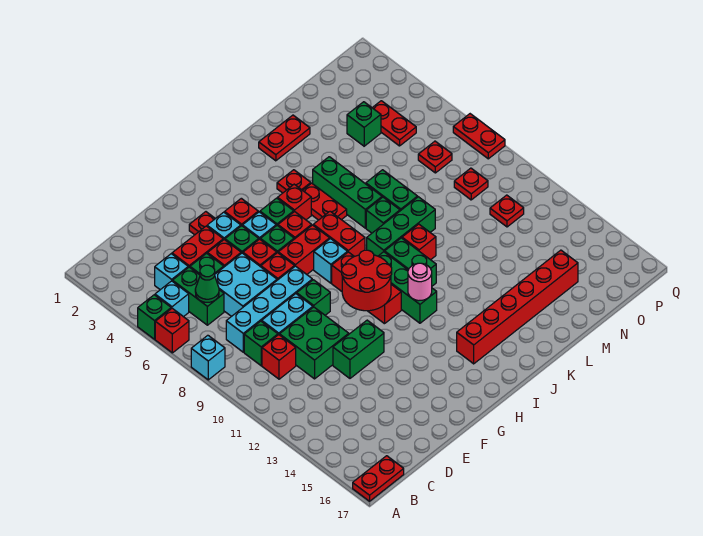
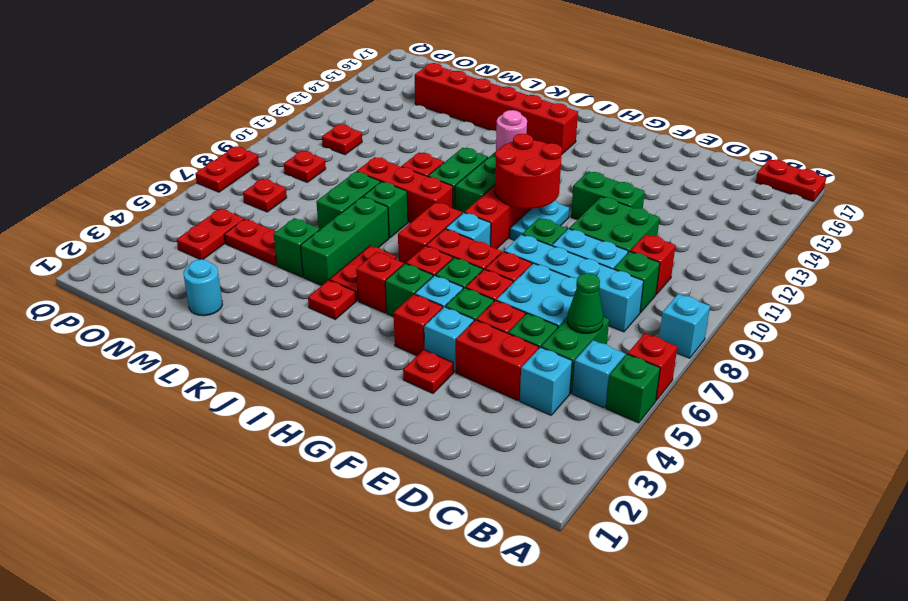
none -> cyan plate G10:G11 level 1
green brick J9:L9 level 1 -> red brick J9:L9 level 1
red plate K2:L2 level 1 -> red plate M5:N5 level 1
none -> cyan round brick M2 level 1
green brick N4 level 1 -> green brick L5 level 1

